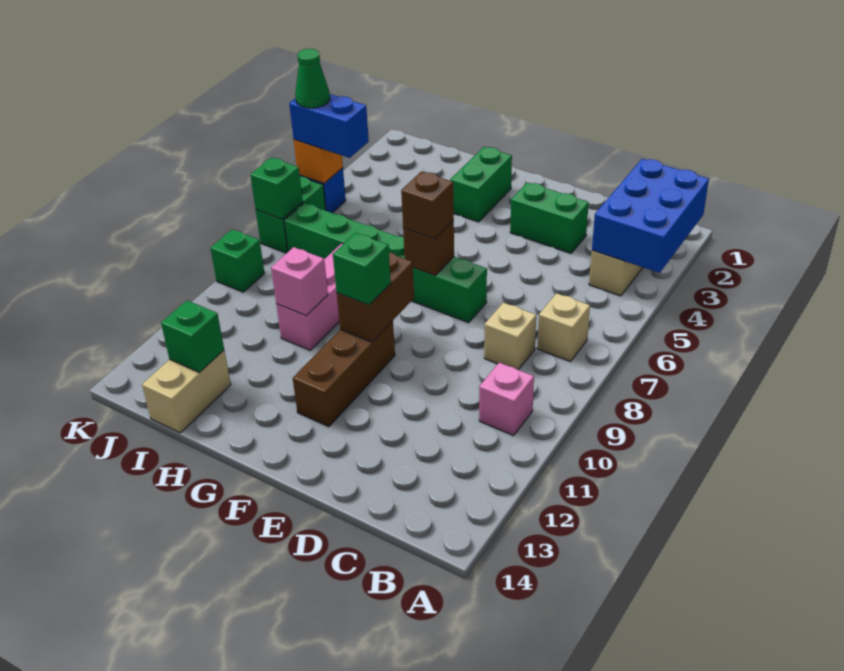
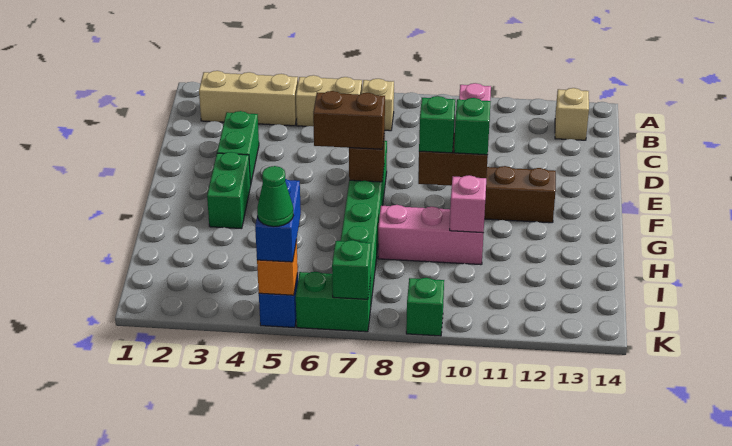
blue brick A2:B4 level 2 -> none
tan brick C8 level 1 -> tan brick B13 level 1
brown brick F7 level 3 -> brown brick F6:F7 level 3
green brick G2:G3 level 1 -> green brick F3:G3 level 1
tan brick I13:I14 level 1 -> tan brick B5:B6 level 1
green brick I13 level 2 -> green brick F9 level 3

